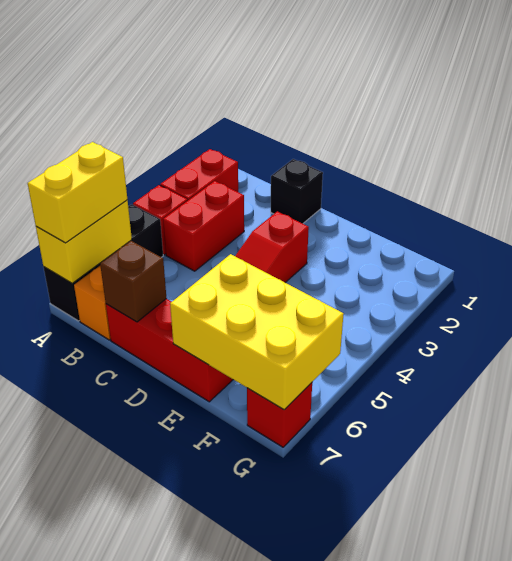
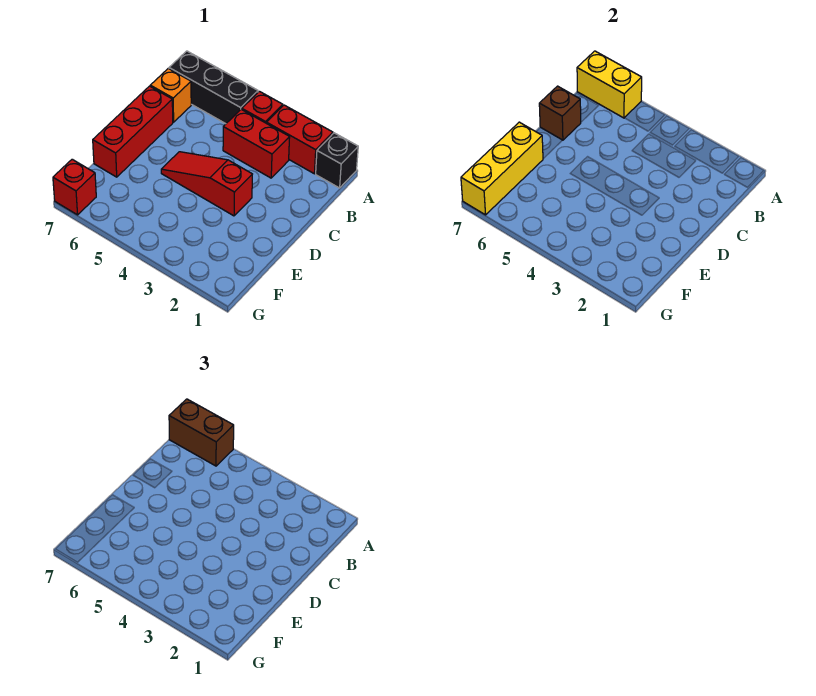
yellow brick A6:A7 level 3 -> brown brick A6:A7 level 3
black brick C1 level 1 -> black brick A1 level 1
yellow brick E6:G7 level 2 -> yellow brick E7:G7 level 2

